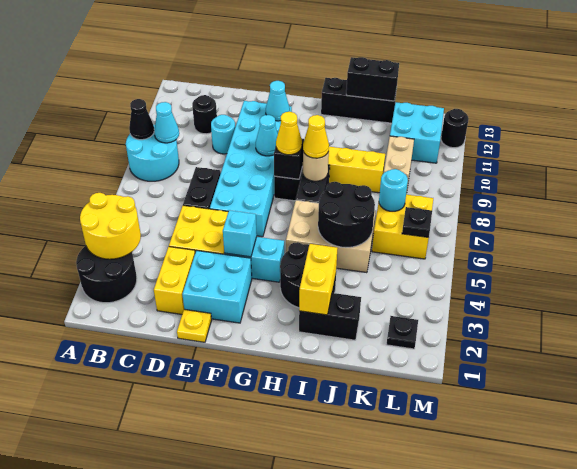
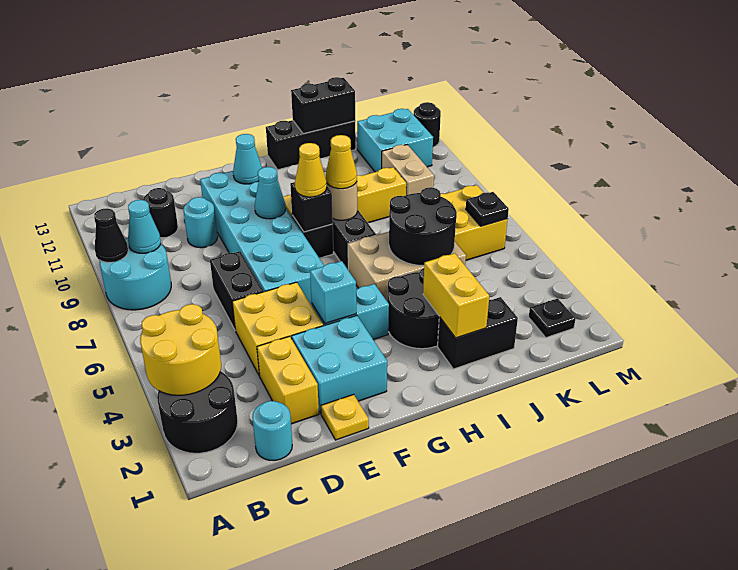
cyan round brick K7 level 2 -> cyan round brick C1 level 1

